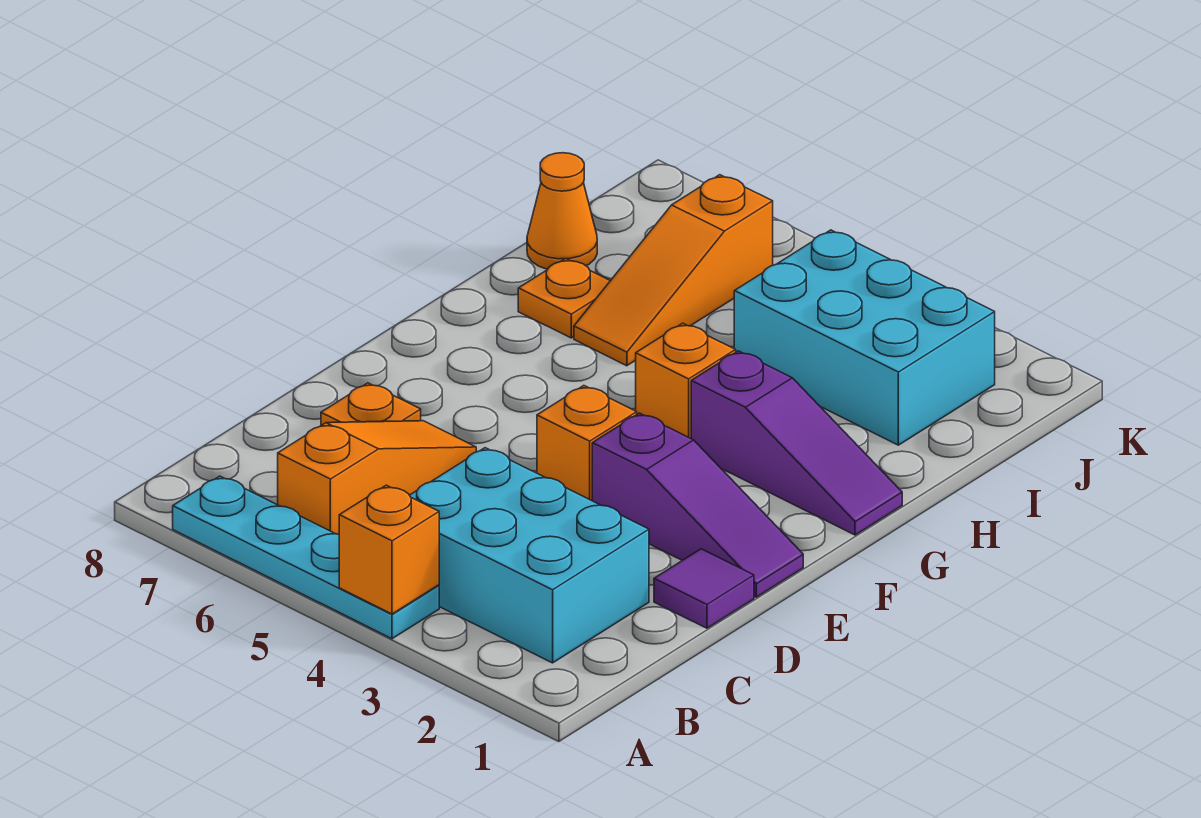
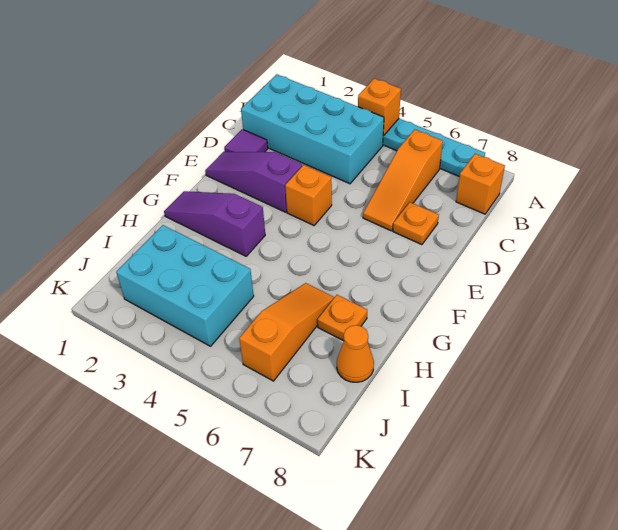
cyan brick B2:C4 level 1 -> cyan brick B1:C4 level 1
orange brick G4 level 1 -> orange brick B8 level 1

